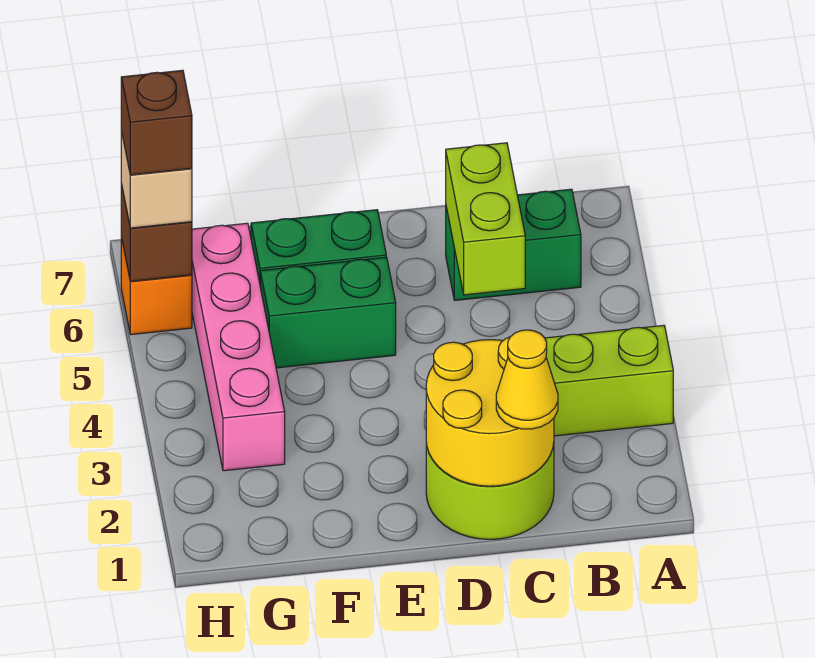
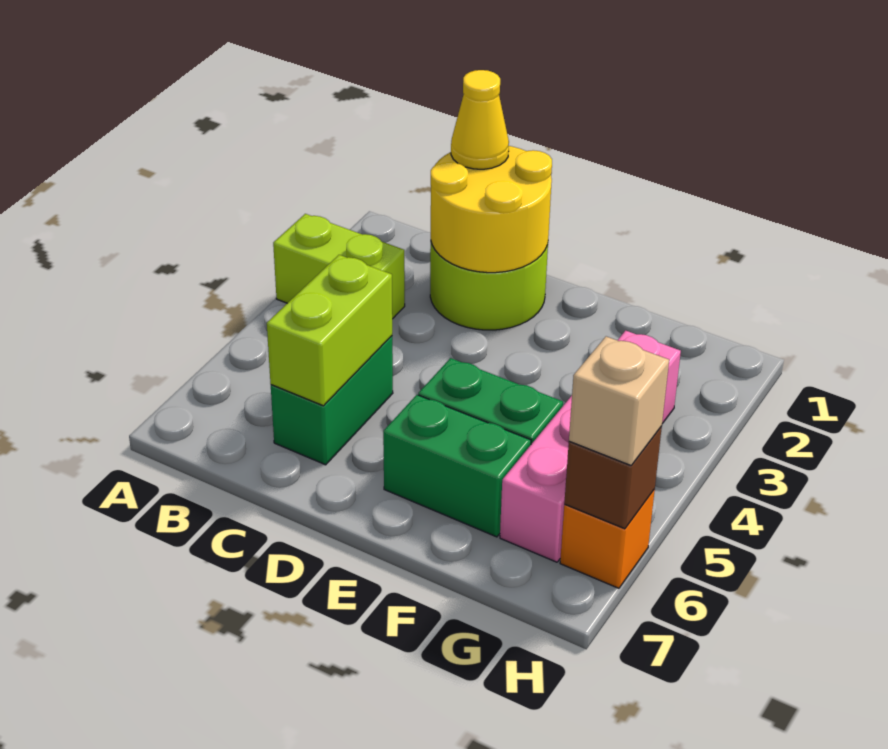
green brick B6:C6 level 1 -> green brick C5:C6 level 1
brown brick H6 level 4 -> none

